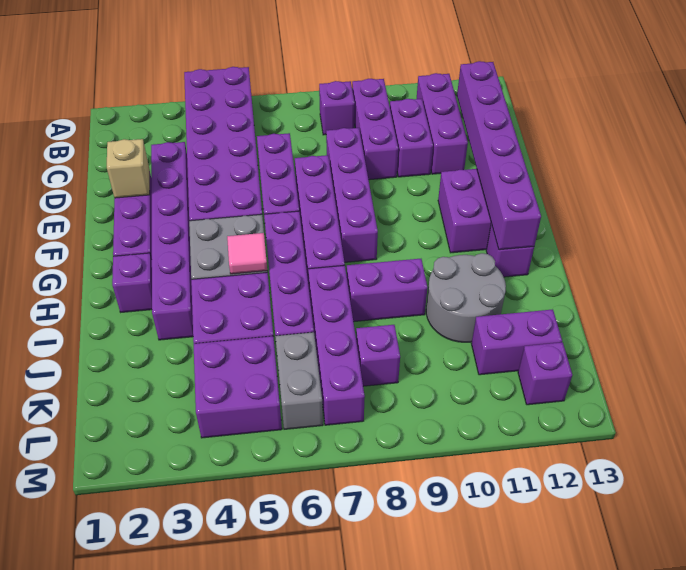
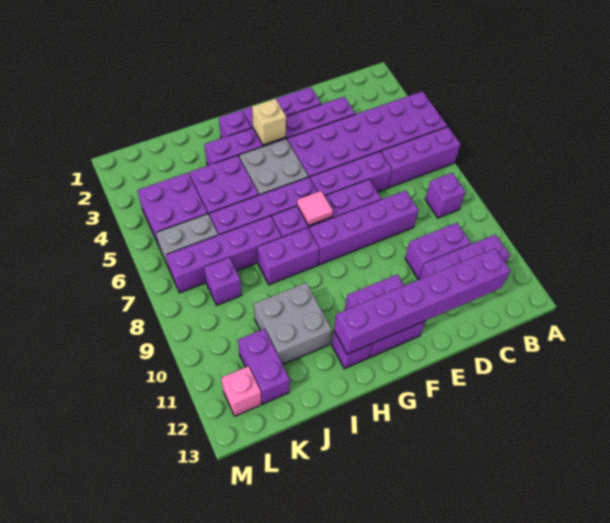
purple brick B9:D9 level 1 -> purple brick A6:C6 level 1
tan brick E2 level 2 -> tan brick G3 level 2
pink tile H5 level 2 -> pink tile G7 level 2
purple brick I8:I9 level 1 -> purple brick H8:I8 level 1
grey round brick I10:J11 level 1 -> grey brick I10:J11 level 1
purple brick L12 level 1 -> pink brick L12 level 1

